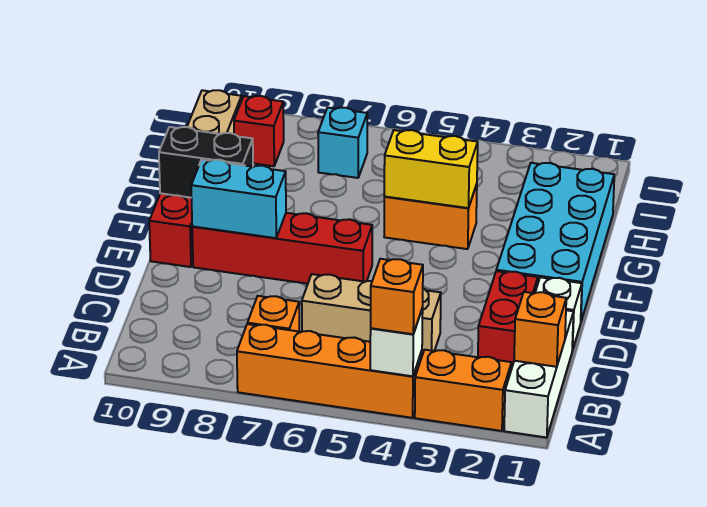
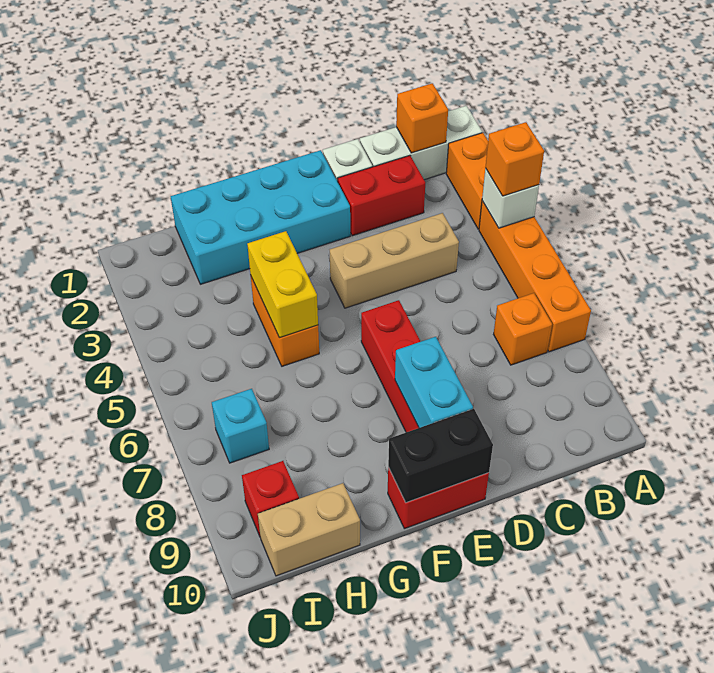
tan brick C4:C6 level 1 -> tan brick C4:E4 level 1
black brick F9:F10 level 2 -> black brick E10:F10 level 2

